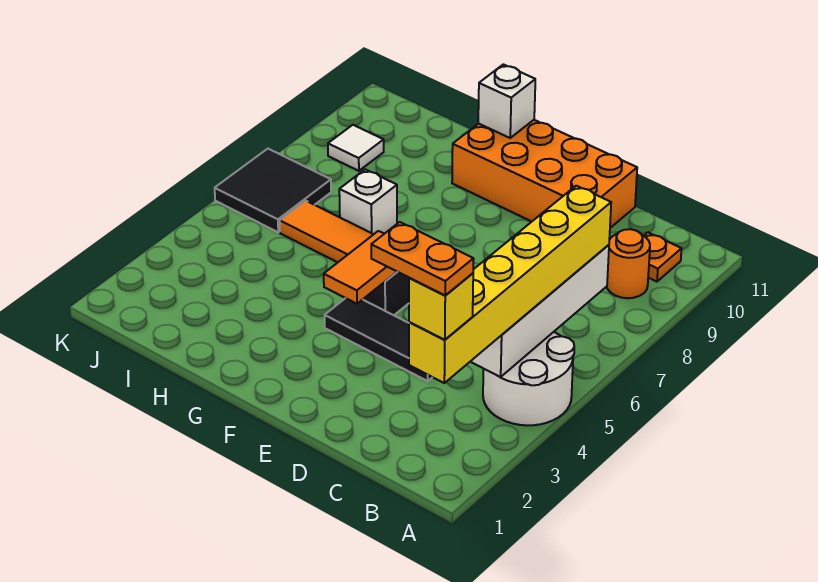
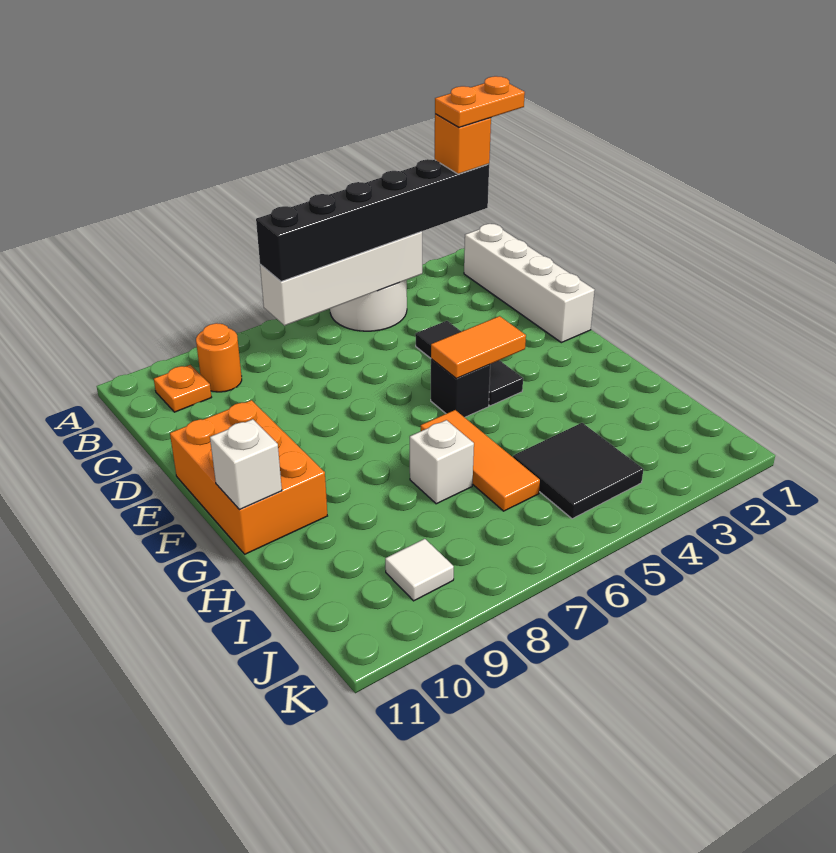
none -> white brick B1:E1 level 1
yellow brick B2:B7 level 3 -> black brick B2:B7 level 3
yellow brick B2 level 4 -> orange brick B2 level 4
orange plate B2:C2 level 5 -> orange plate B1:B2 level 5
orange brick D10:G11 level 1 -> orange brick E10:G11 level 1
black tile J6:K7 level 1 -> black tile I4:J5 level 1

